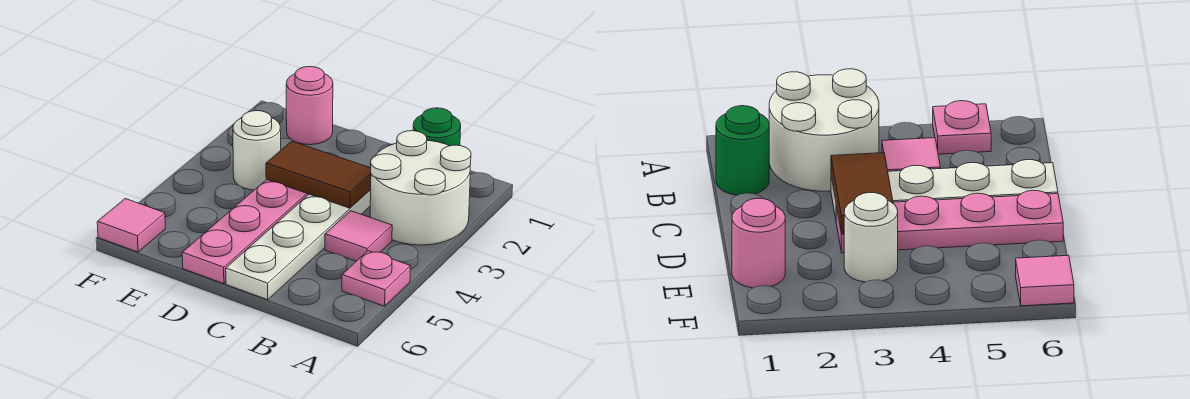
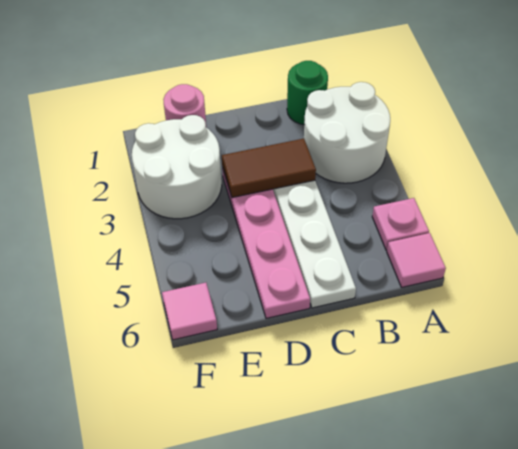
pink tile B4 level 1 -> pink tile A6 level 1
white round brick E3 level 1 -> white round brick E2:F3 level 1

